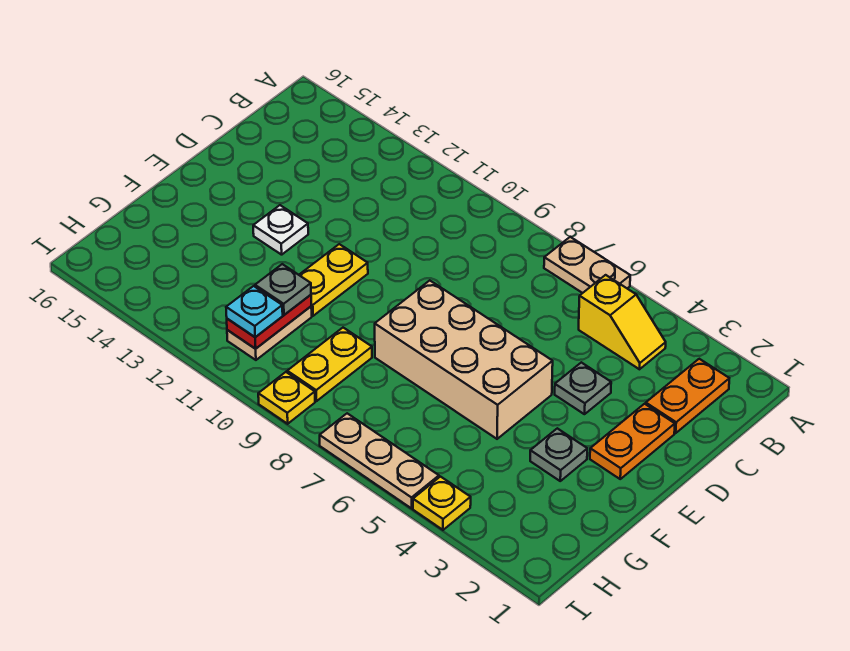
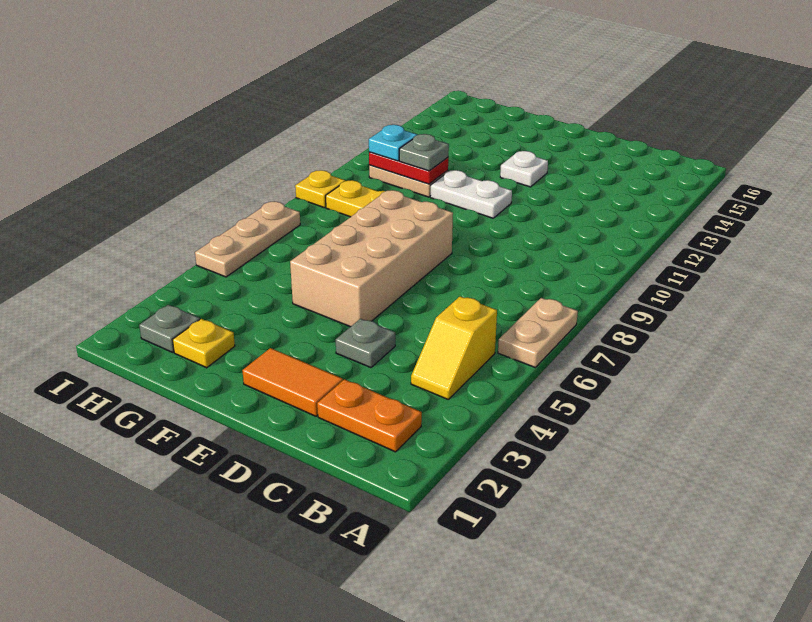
orange plate D2:E2 level 1 -> orange tile D2:E2 level 1
yellow plate E11:F11 level 1 -> white plate E11:F11 level 1
grey plate F3 level 1 -> grey plate H2 level 1
yellow plate I4 level 1 -> yellow plate G2 level 1

